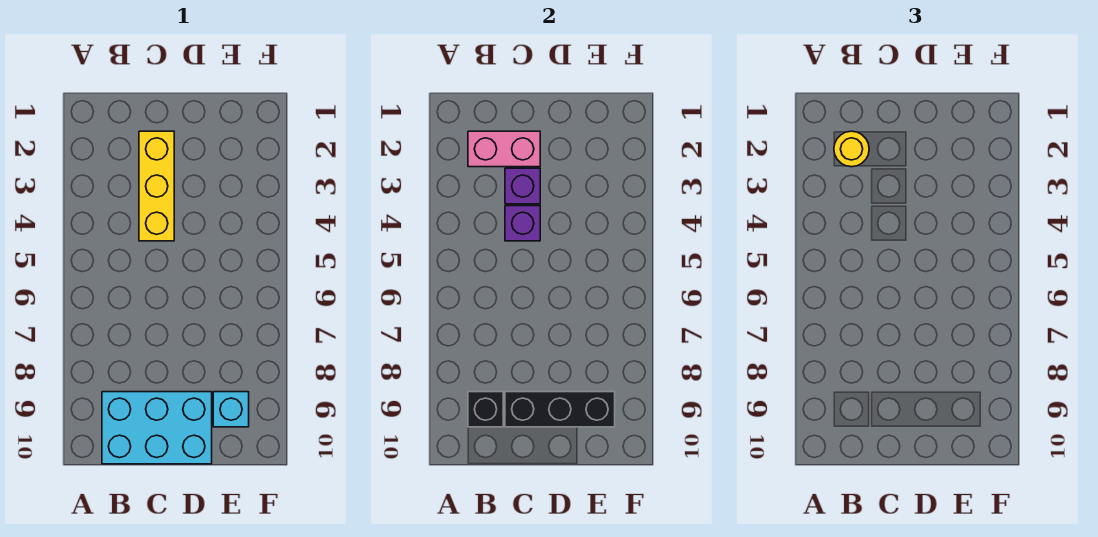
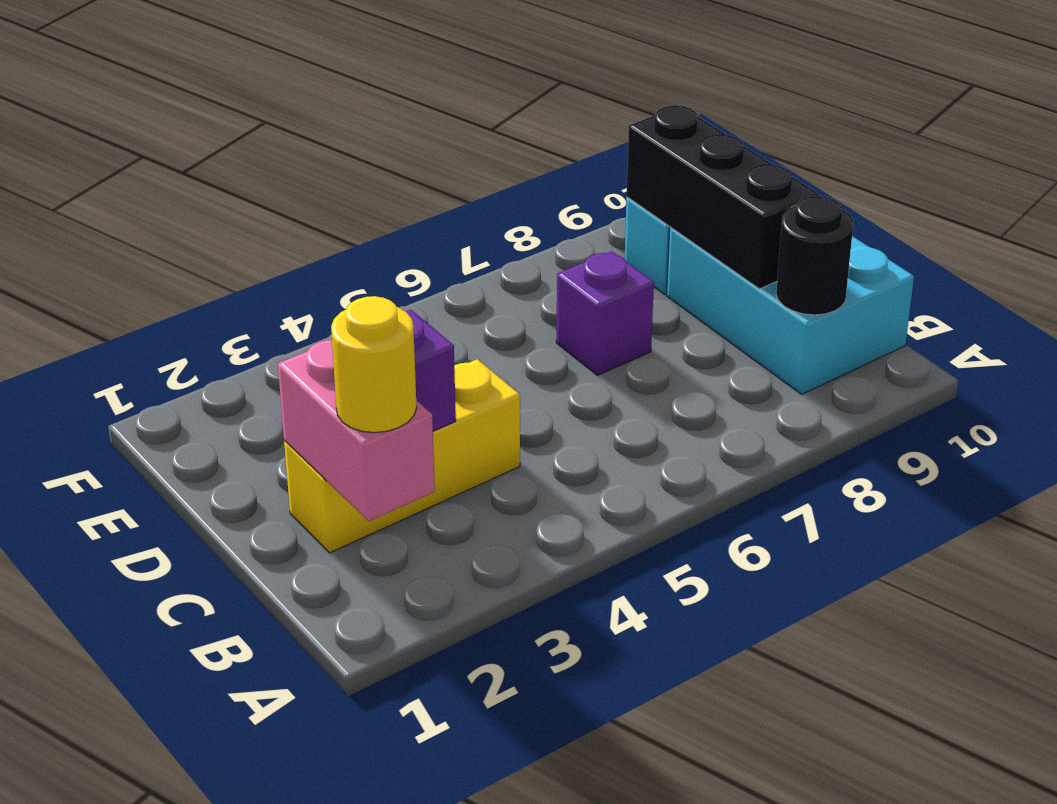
black brick B9 level 2 -> black round brick B9 level 2
purple brick C4 level 2 -> purple brick D7 level 1

